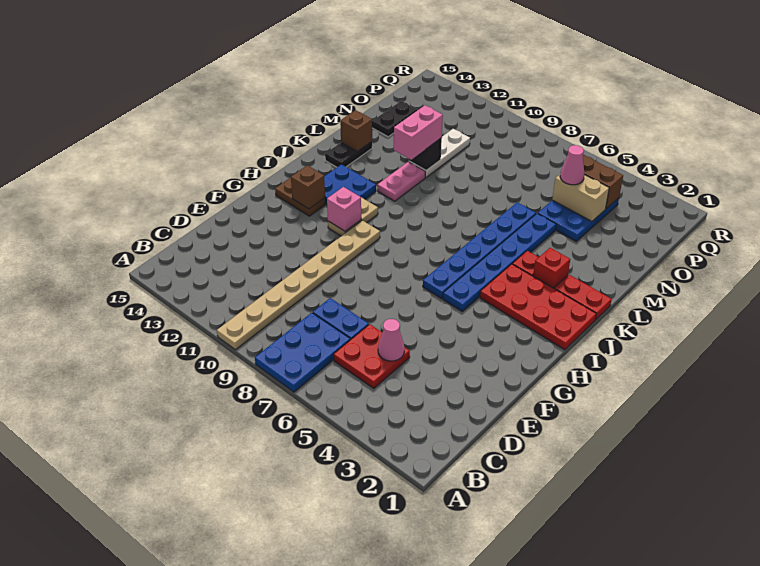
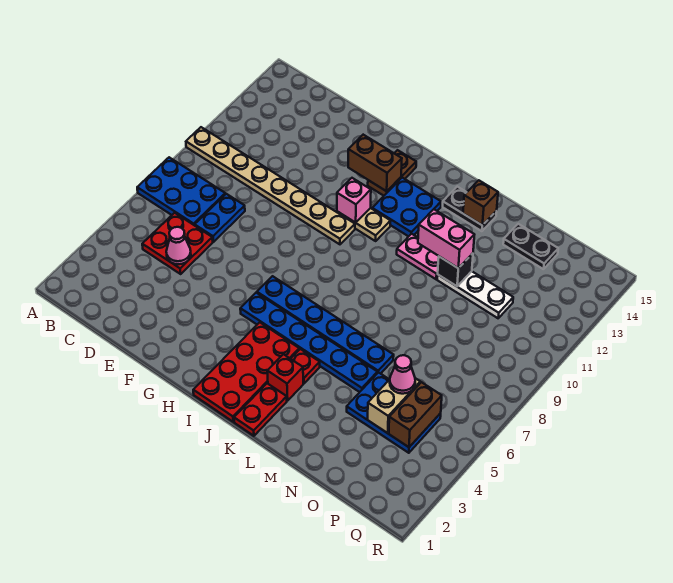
brown brick H13 level 2 -> brown brick G13:H13 level 2

